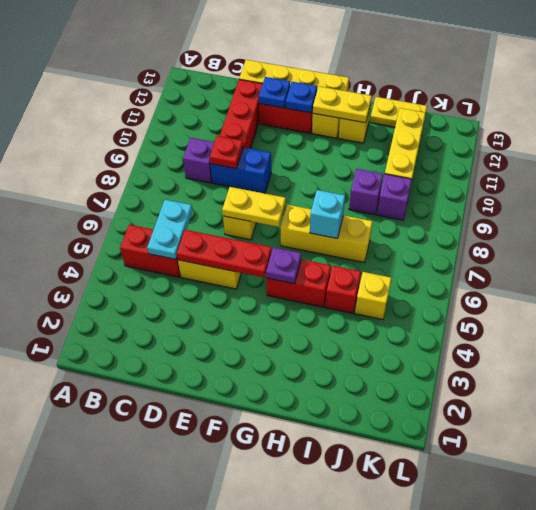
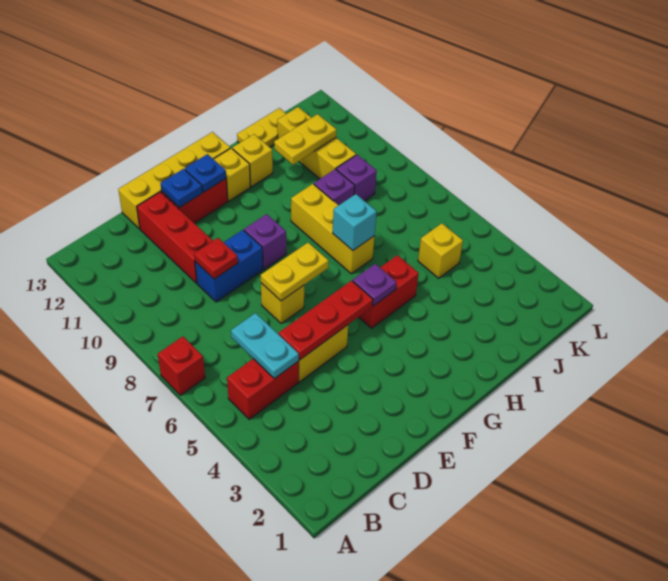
purple brick C9 level 1 -> purple brick F9 level 1
yellow brick G7:I7 level 1 -> yellow brick H7:H9 level 1
yellow plate G12:H12 level 2 -> yellow plate I11:J11 level 2
red brick I5 level 1 -> red brick A7 level 1

